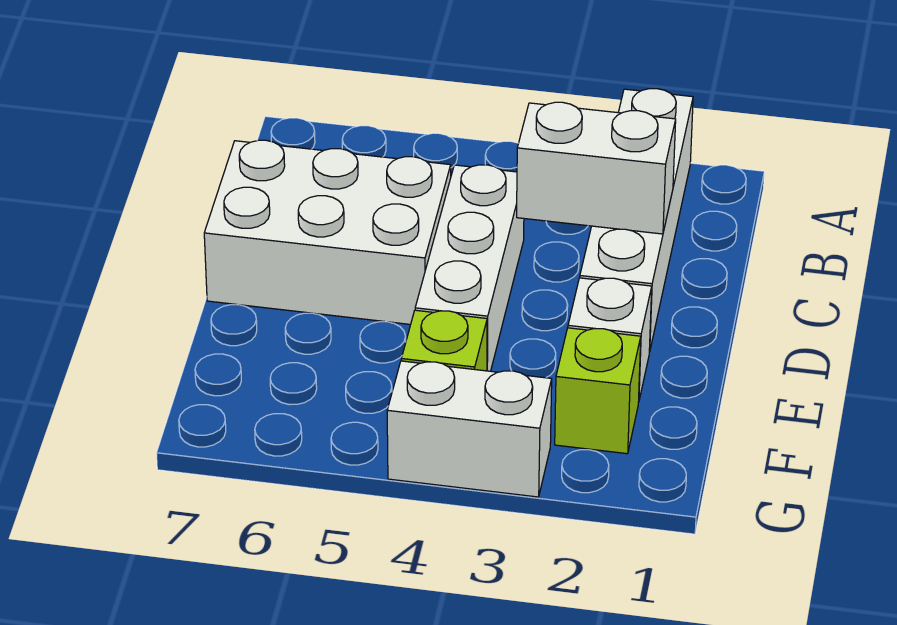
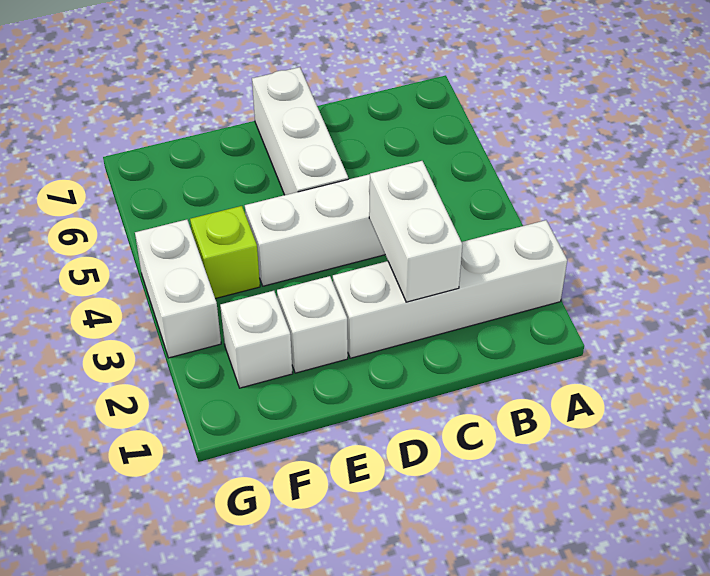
white brick C5:D7 level 1 -> white brick D5:D7 level 1
lime brick F2 level 1 -> white brick F2 level 1

